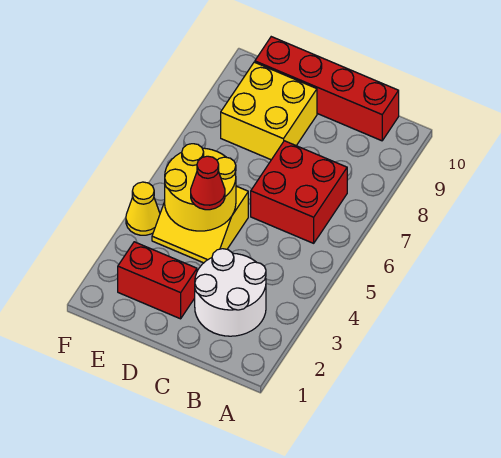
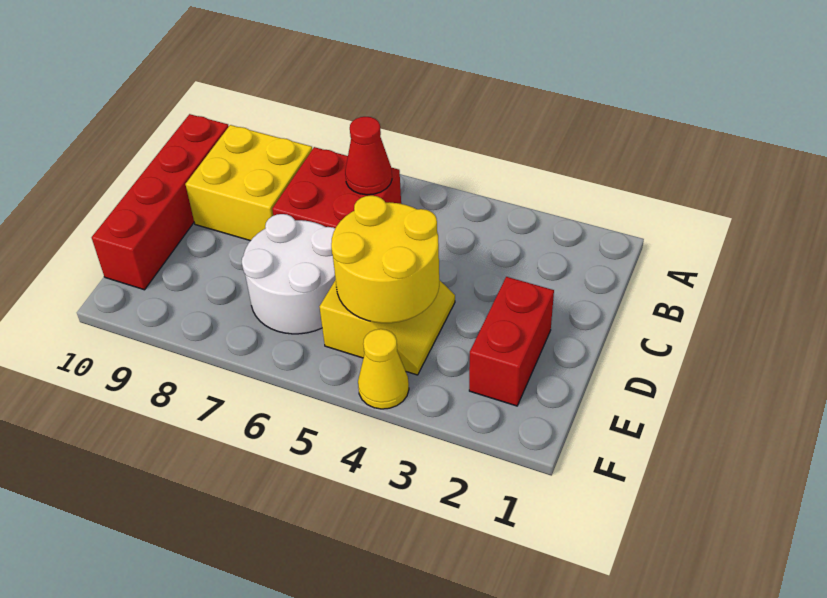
white round brick B2:C3 level 1 -> white round brick D6:E7 level 1
red cone D4 level 3 -> red cone B6 level 2
yellow brick D8:E9 level 1 -> yellow brick B8:C9 level 1

